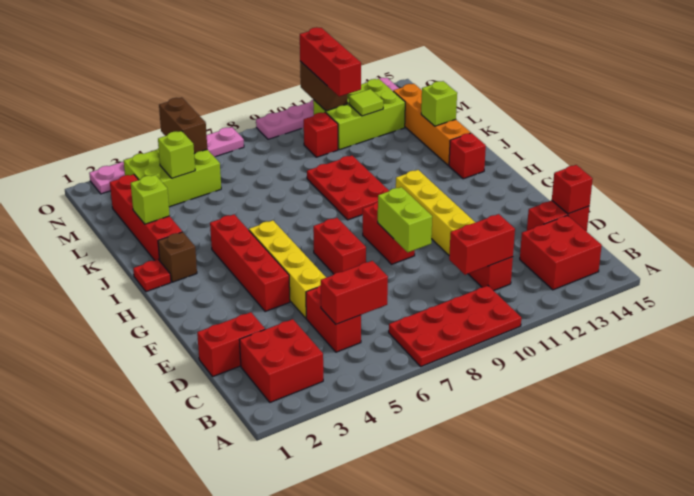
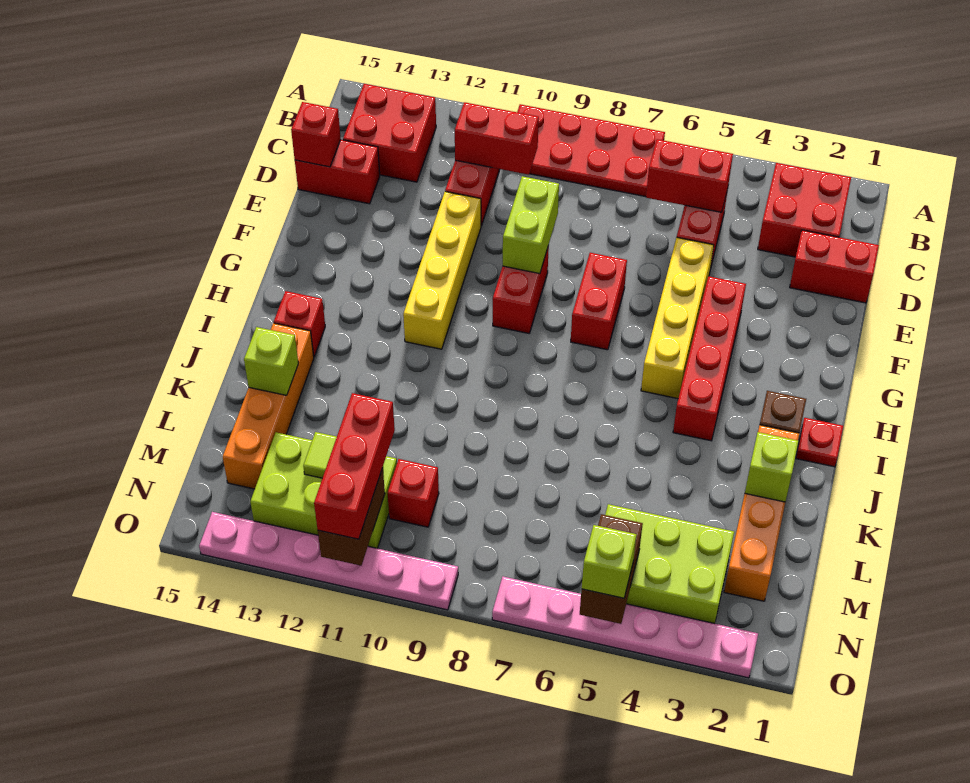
red plate I9:K10 level 1 -> none
red brick J2:M2 level 1 -> orange brick J2:M2 level 1
lime brick M4 level 2 -> lime brick O5 level 3

